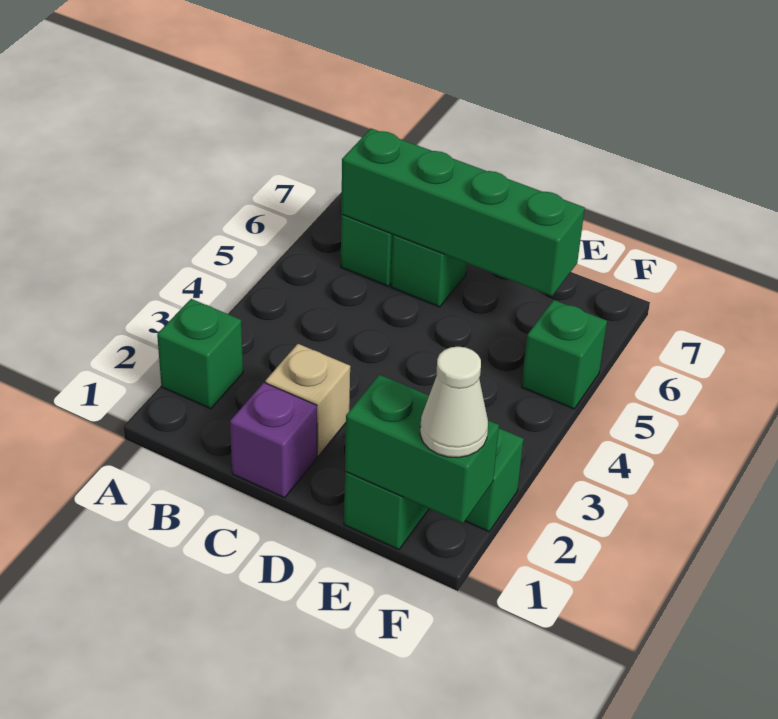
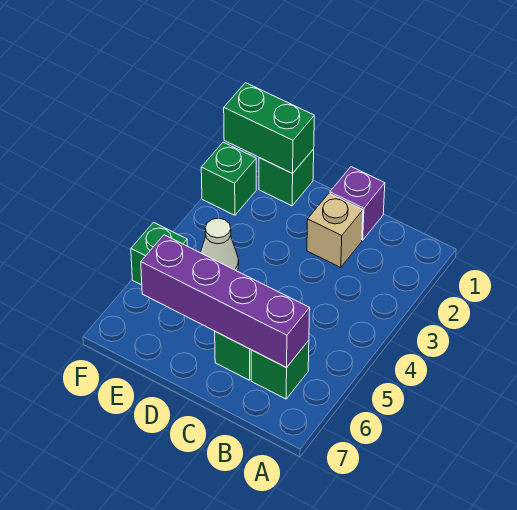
green brick A2 level 1 -> none
green brick B6:E6 level 2 -> purple brick B6:E6 level 2
white cone F1 level 3 -> white cone E4 level 1

